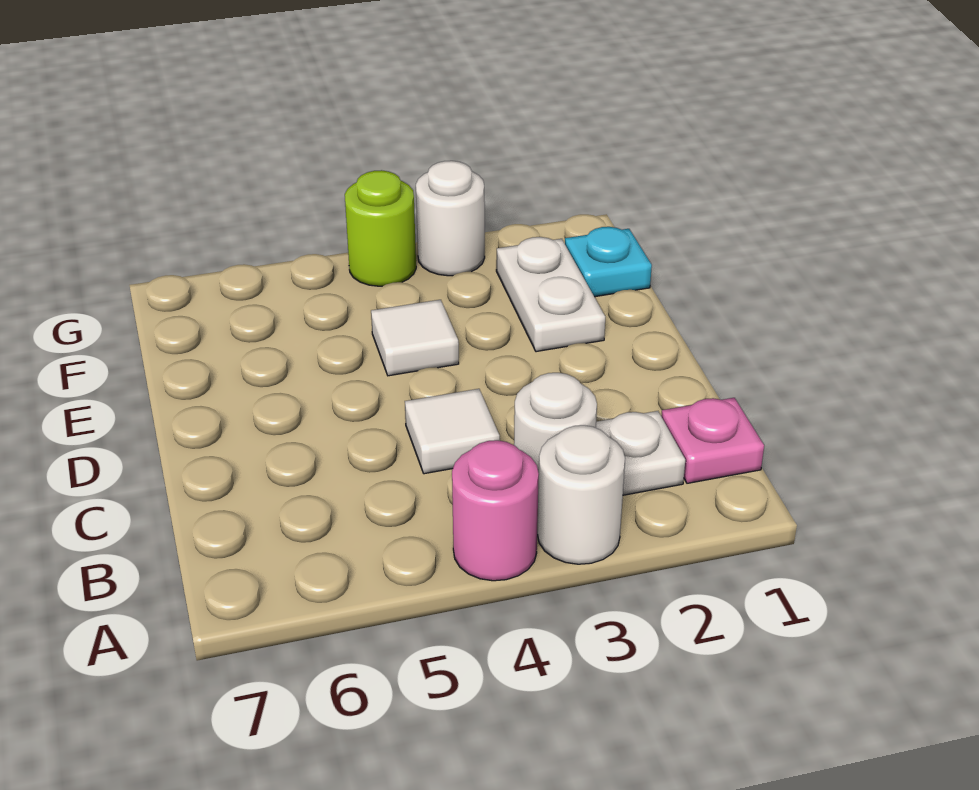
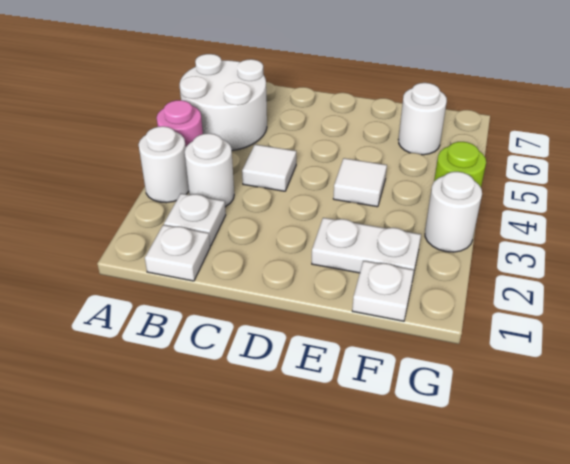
none -> white round brick A5:B6 level 1
pink plate B1 level 1 -> white plate B1 level 1
cyan plate F1 level 1 -> white plate F1 level 1
none -> white round brick F6 level 1

